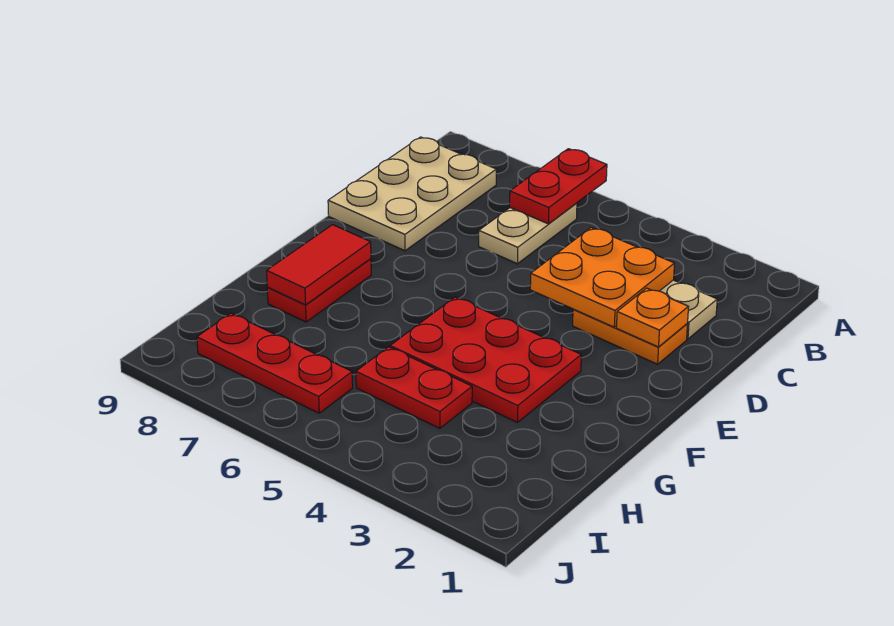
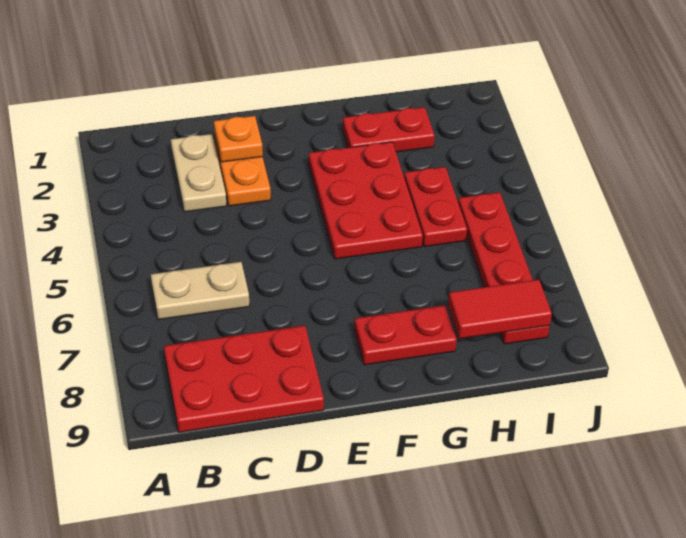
red plate A6:B6 level 2 -> red plate G2:H2 level 1
tan plate B8:D9 level 1 -> red plate B8:D9 level 1
orange plate C3:D4 level 2 -> none
red tile F8:G8 level 2 -> red tile H8:I8 level 2
red plate I6:I8 level 1 -> red plate I5:I8 level 1

